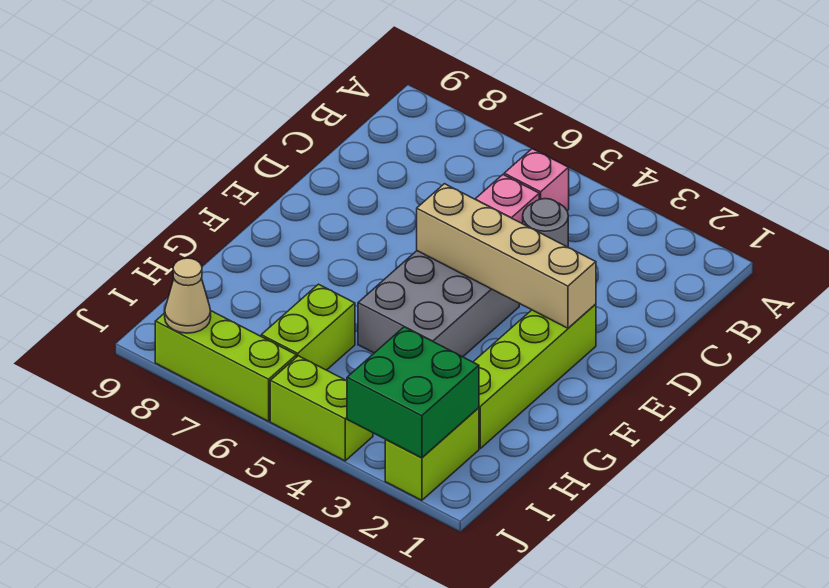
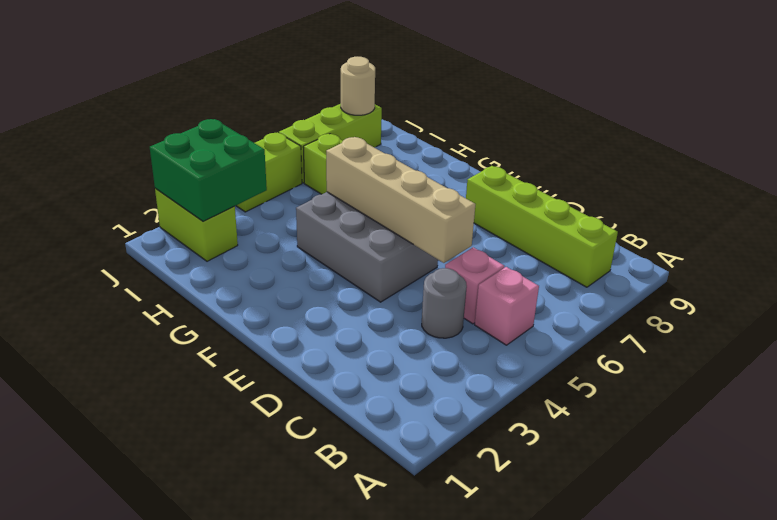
lime brick E2:H2 level 1 -> lime brick B8:E8 level 1
tan brick E2:E5 level 2 -> tan brick D5:G5 level 2
tan cone J8 level 2 -> tan round brick J8 level 2

